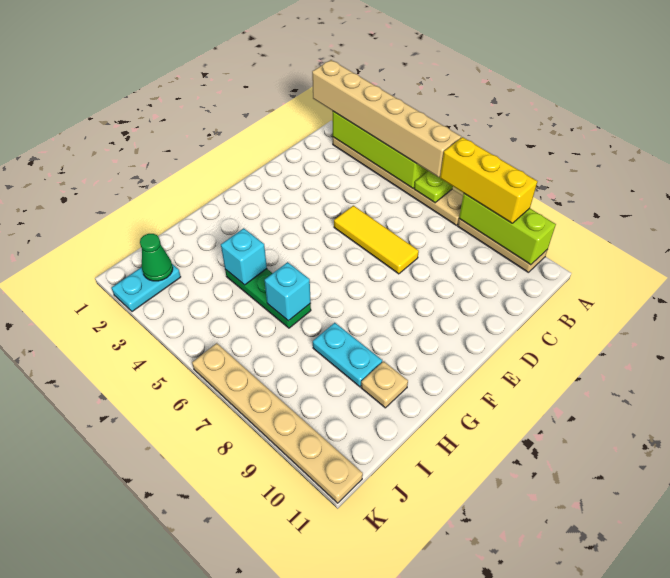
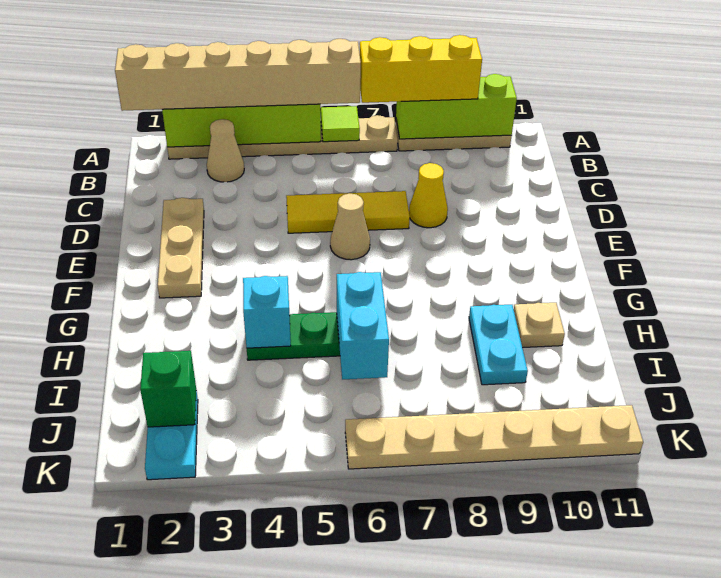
lime plate A6 level 2 -> lime tile A6 level 2
none -> tan cone B3 level 1
none -> tan plate D2:F2 level 1
none -> yellow cone D8 level 1
none -> tan cone E6 level 1
cyan brick H6 level 2 -> cyan brick H6:I6 level 2
cyan plate H8:H9 level 1 -> cyan plate H9:I9 level 1
green cone J2 level 2 -> green brick J2 level 2

